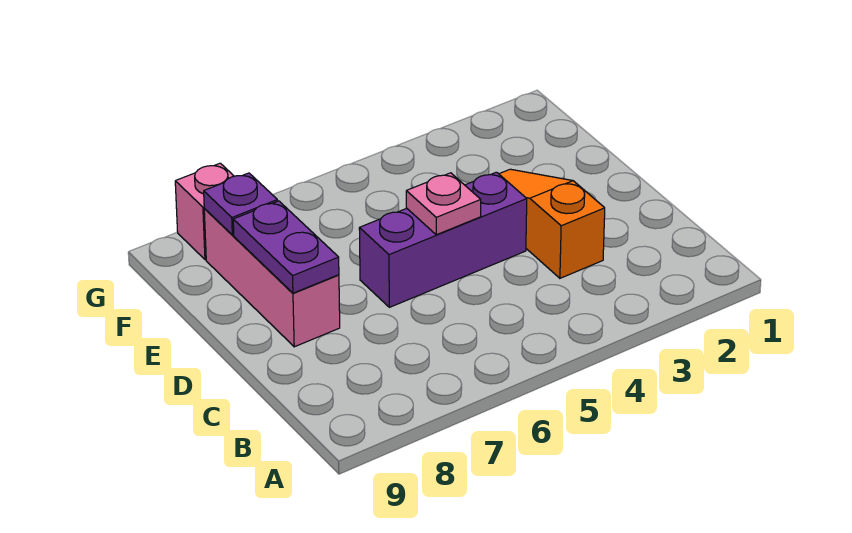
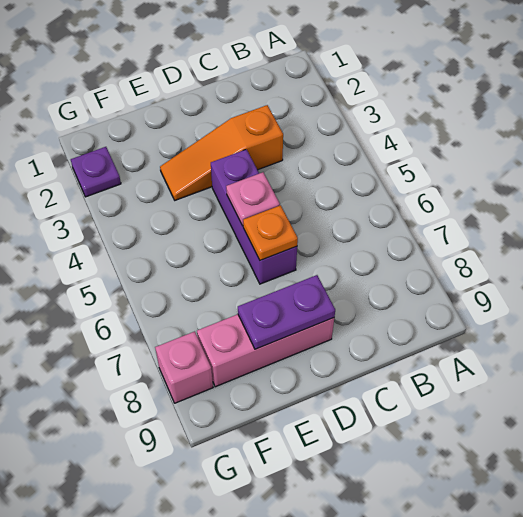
none -> orange plate D6 level 2
purple plate F8 level 2 -> purple plate G2 level 1

